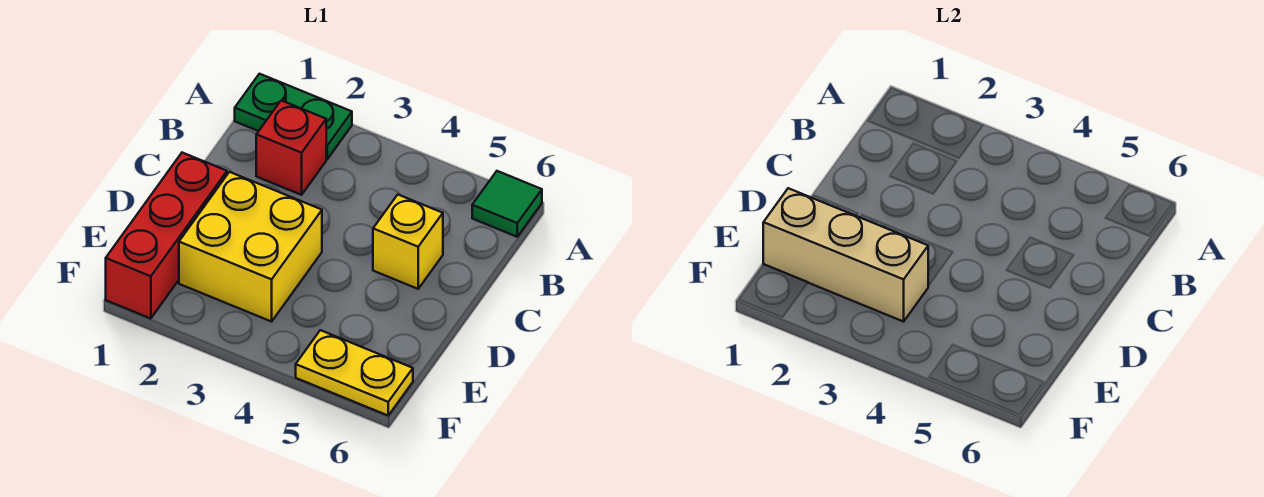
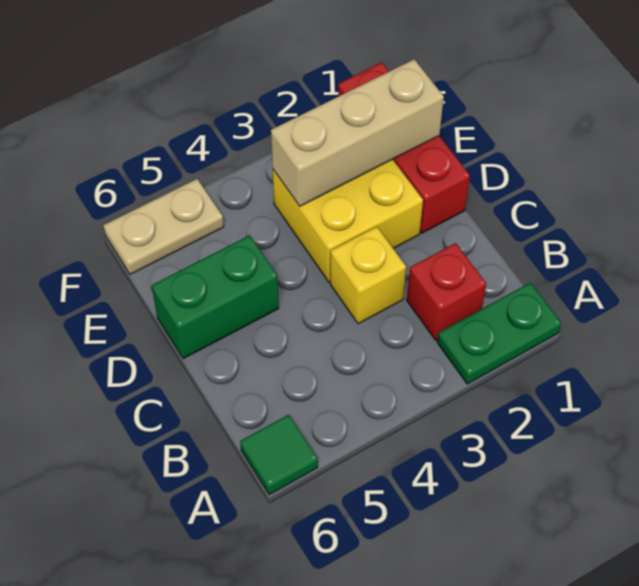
yellow brick C5 level 1 -> yellow brick C3 level 1
none -> green brick D5:D6 level 1
yellow plate F5:F6 level 1 -> tan plate F5:F6 level 1

